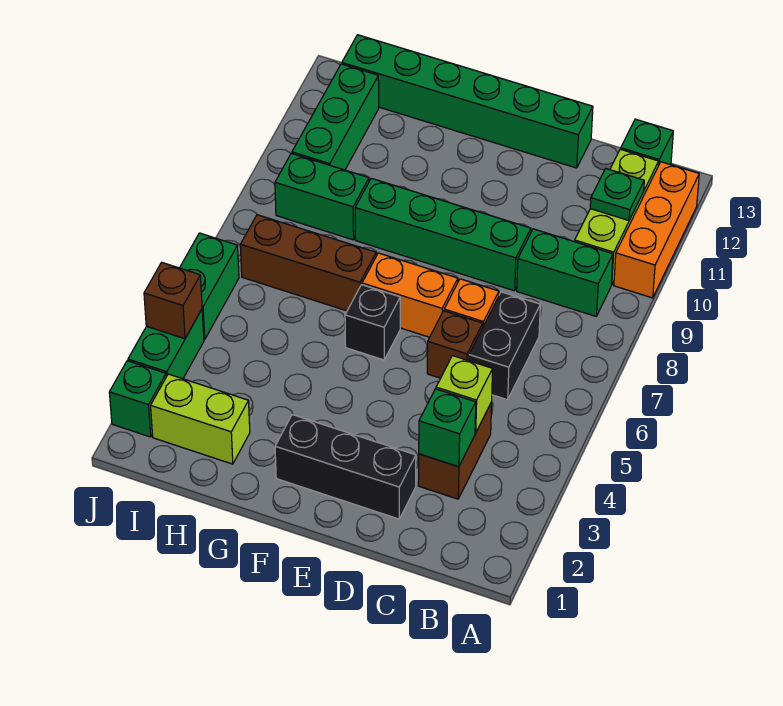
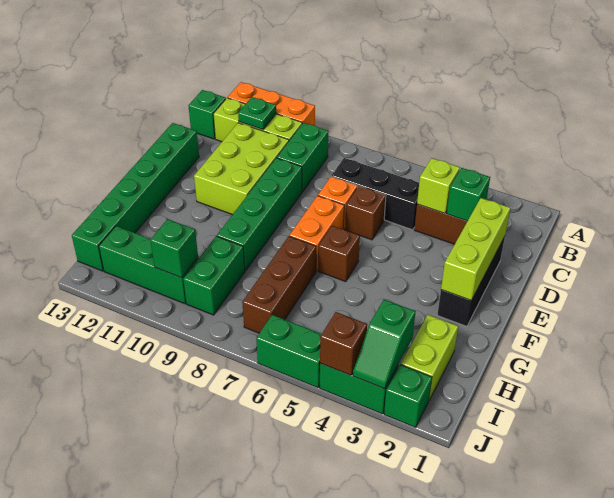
black brick C6:C7 level 1 -> black brick C5:C7 level 1
none -> lime brick C10:E11 level 1
none -> lime brick D2:F2 level 2
black brick F6 level 1 -> brown brick F6 level 1
none -> green slope I3:J3 level 2 top I
none -> green brick I10 level 2

